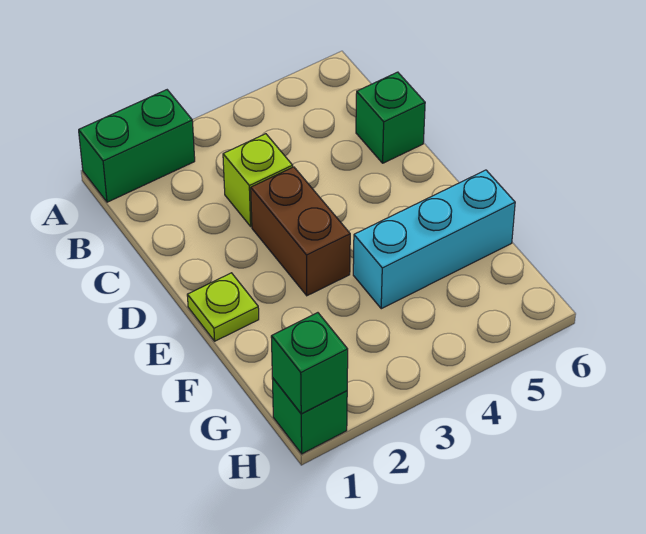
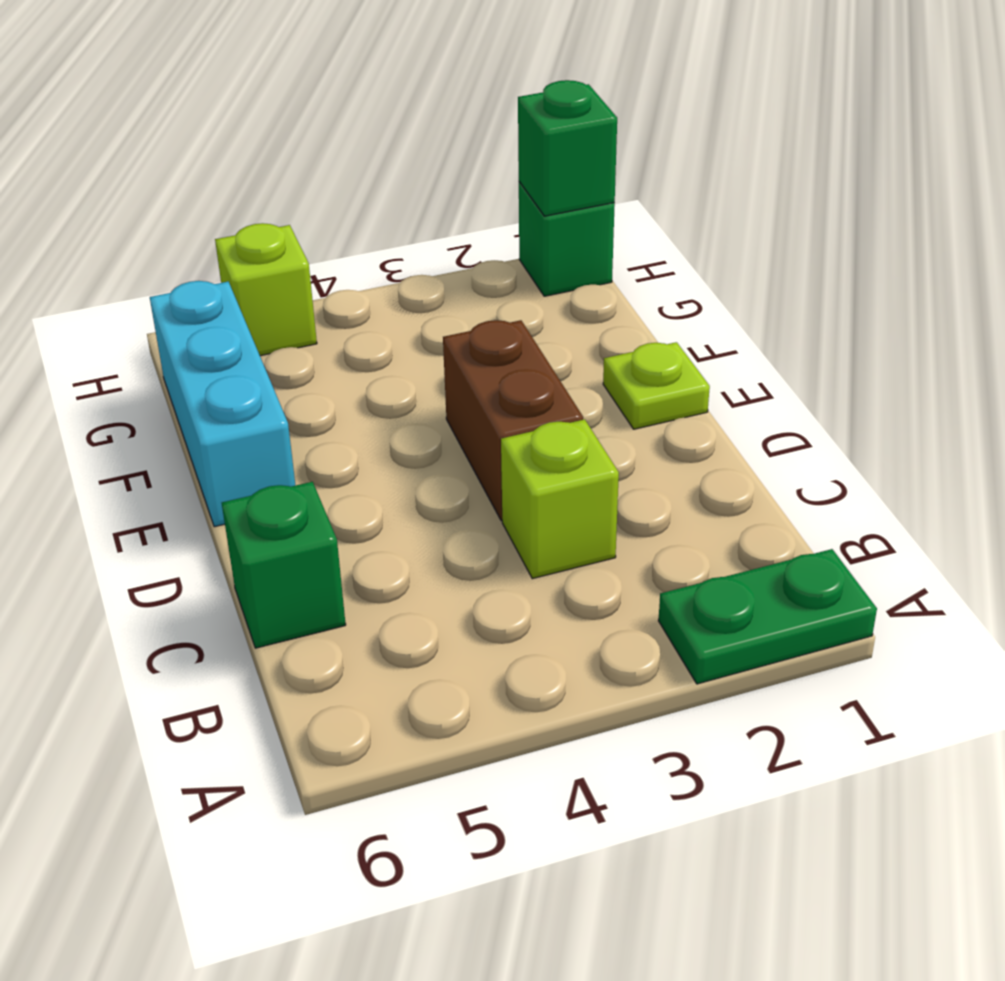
green brick A1:A2 level 1 -> green plate A1:A2 level 1
cyan brick F4:F6 level 1 -> cyan brick E6:G6 level 1
none -> lime brick H5 level 1

